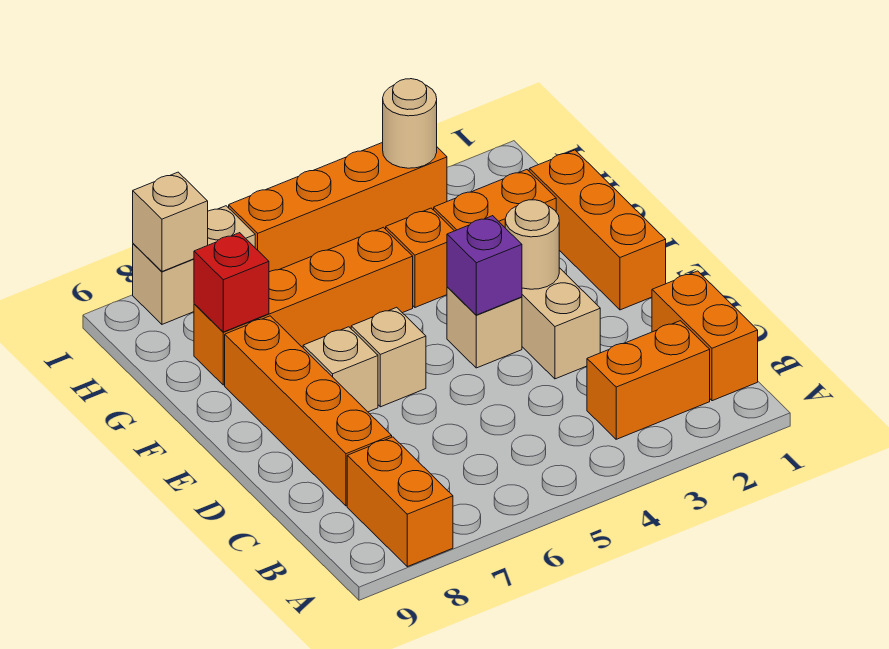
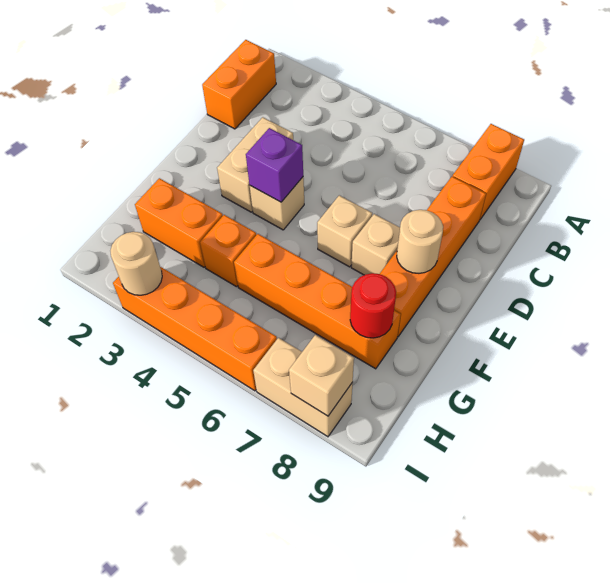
orange brick B2:B3 level 1 -> none
orange brick E1:G1 level 1 -> none
tan round brick E3 level 2 -> tan round brick E8 level 2
red brick G8 level 2 -> red round brick G8 level 2

